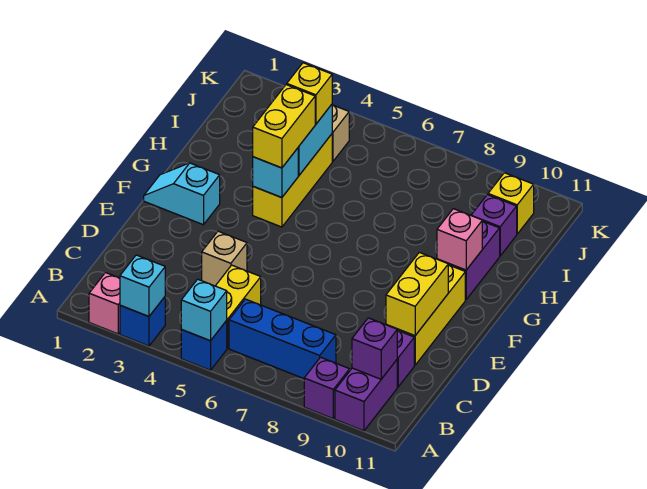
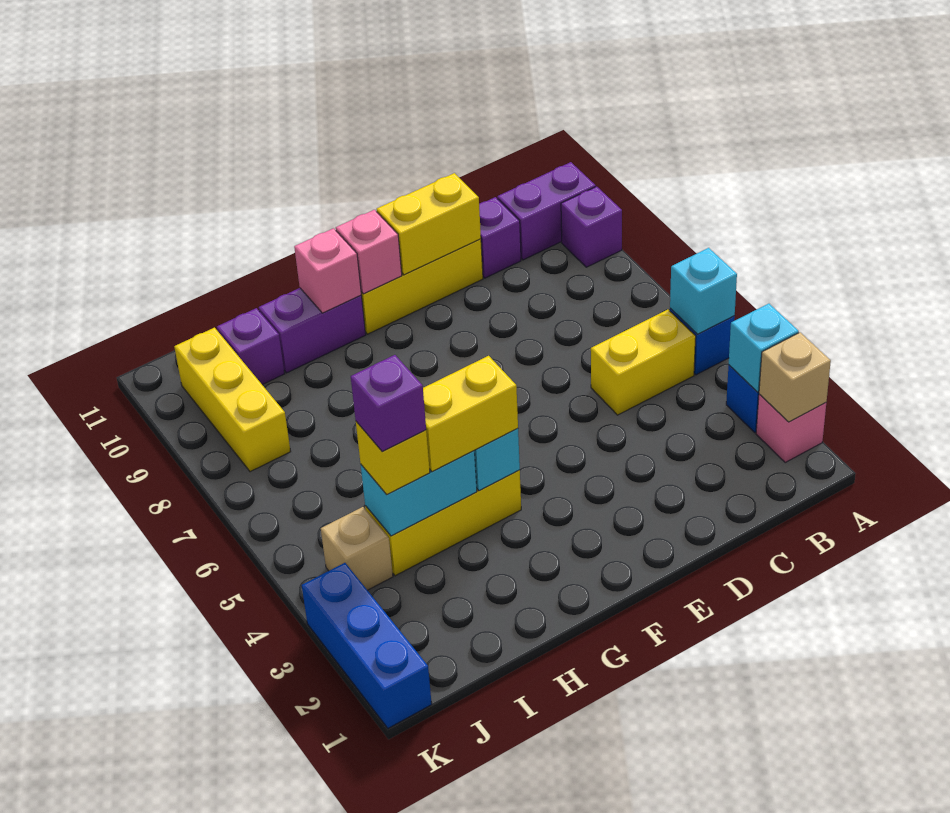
blue brick B6:B8 level 1 -> blue brick K1:K3 level 1
purple brick B10 level 2 -> purple brick I4 level 4
tan brick D4 level 1 -> tan brick A2 level 2
cyan slope F1:F2 level 1 top 2 -> none
none -> pink brick F10 level 2
yellow brick J10 level 1 -> yellow brick J8:J10 level 1

